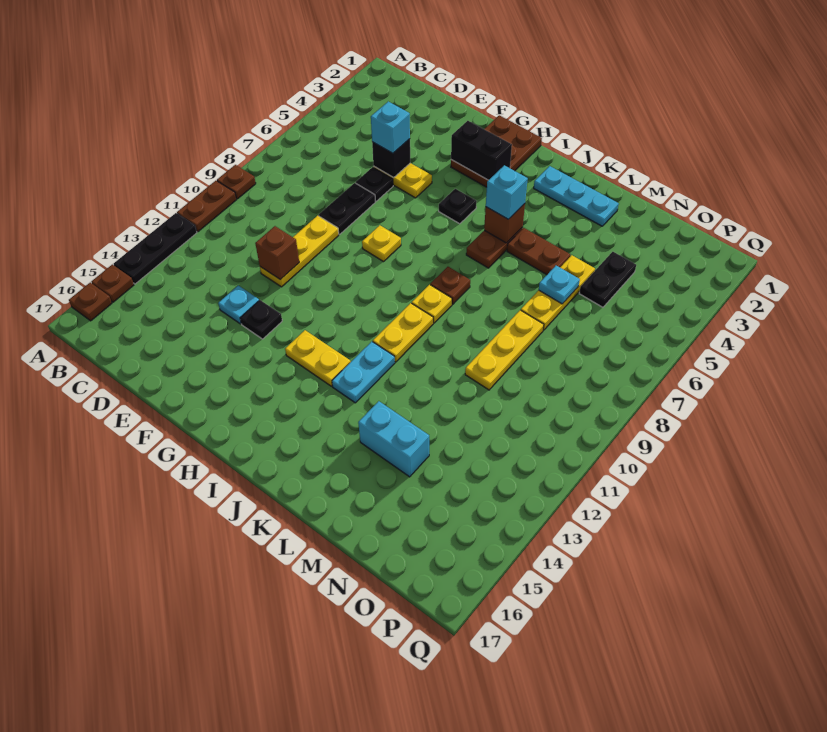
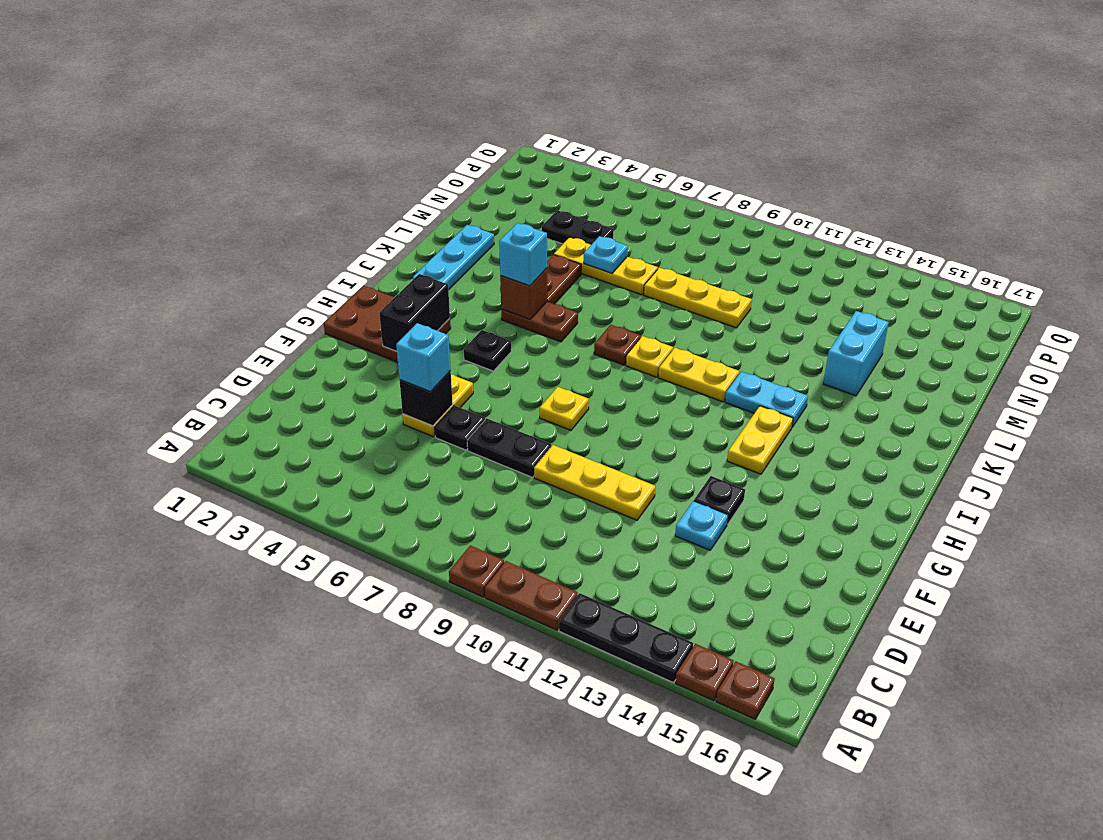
brown brick E11 level 2 -> none

